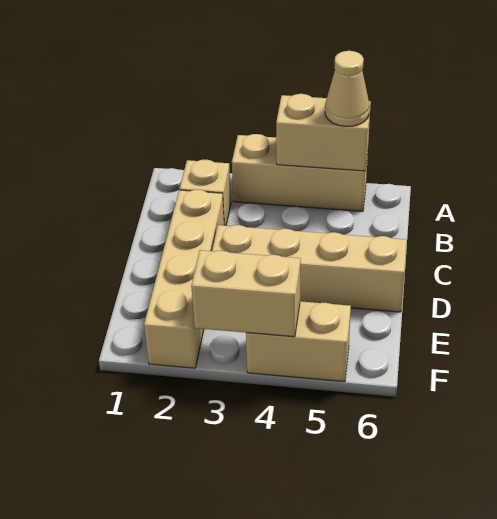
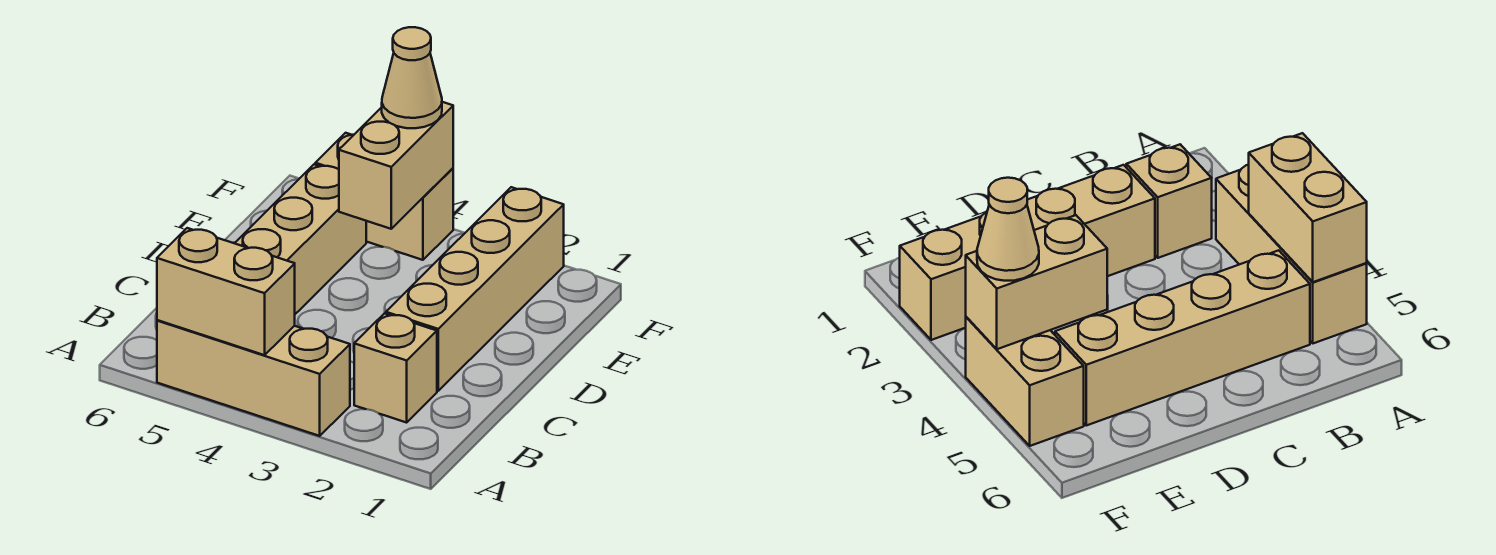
tan cone A5 level 3 -> tan cone F4 level 3
tan brick D3:D6 level 1 -> tan brick B5:E5 level 1
tan brick F3:F4 level 2 -> tan brick E4:F4 level 2

